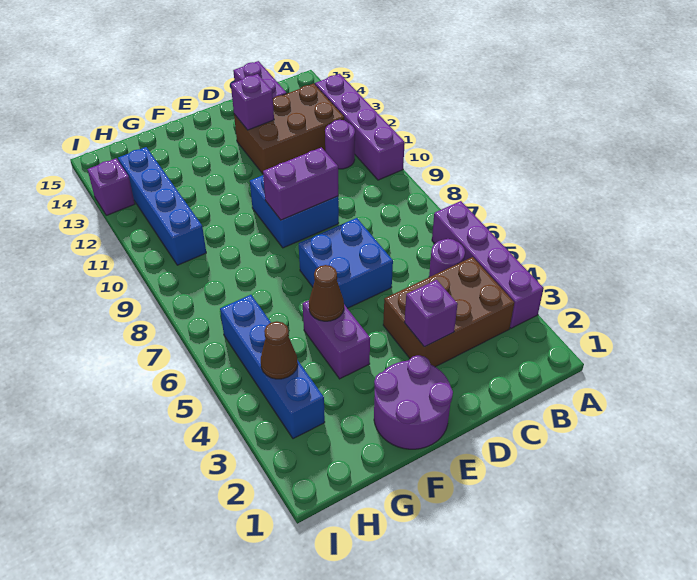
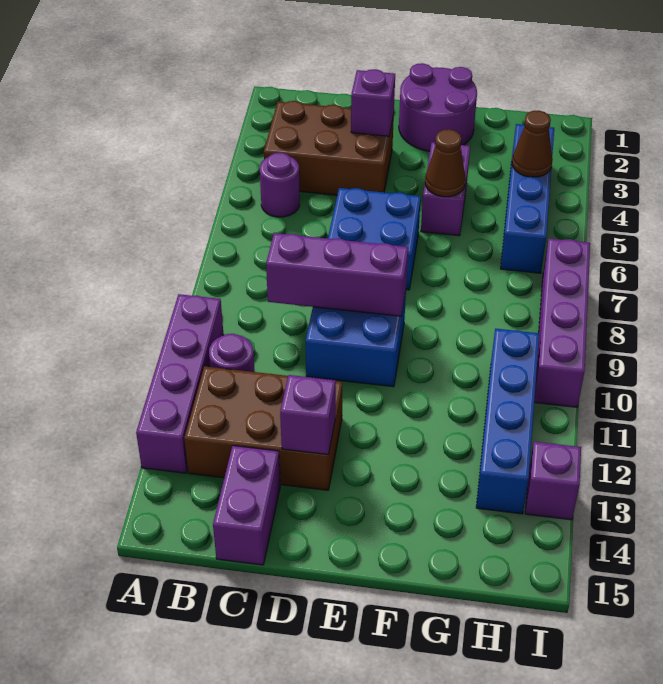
purple brick A3:A6 level 1 -> purple brick I7:I10 level 1
purple brick D9:E9 level 2 -> purple brick C9:E9 level 2

